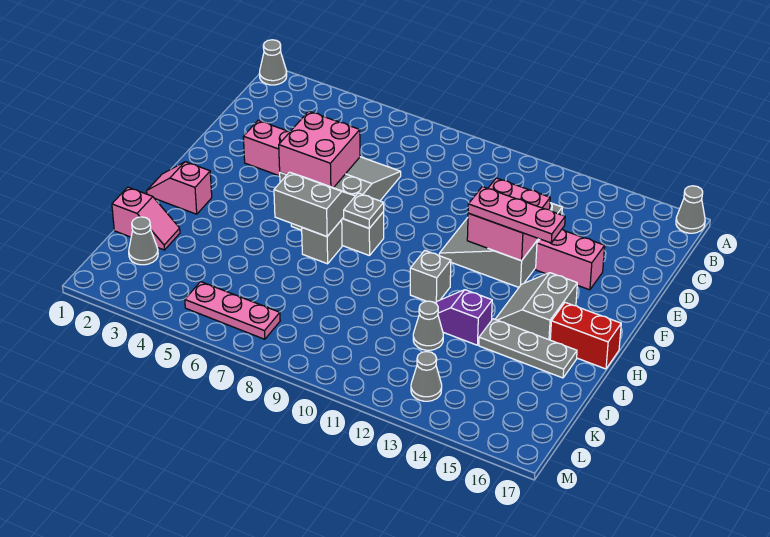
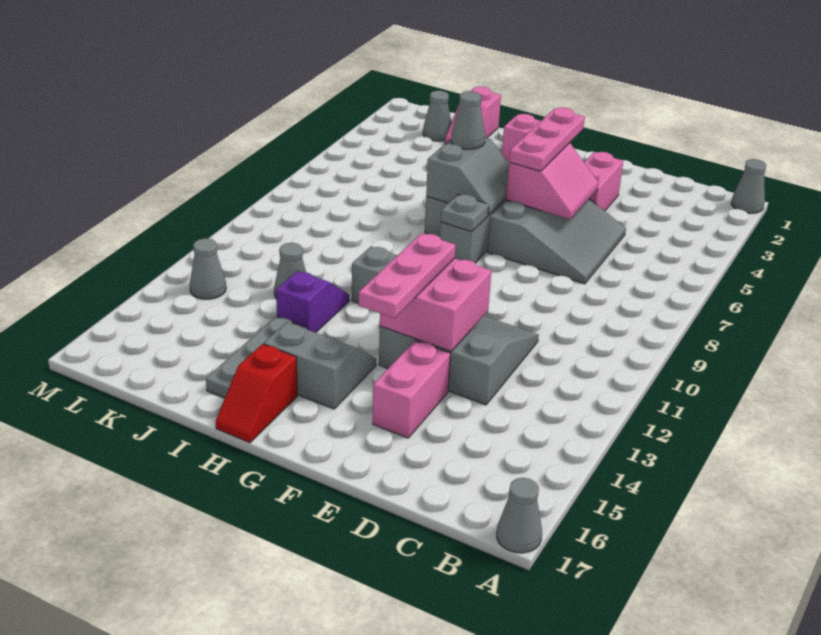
pink brick E5:F6 level 2 -> pink slope E5:F6 level 2 top F
none -> grey cone H6 level 3
red brick H16:H17 level 1 -> red slope H16:H17 level 1 top 16
pink plate L5:L7 level 1 -> pink plate F4:F6 level 3

